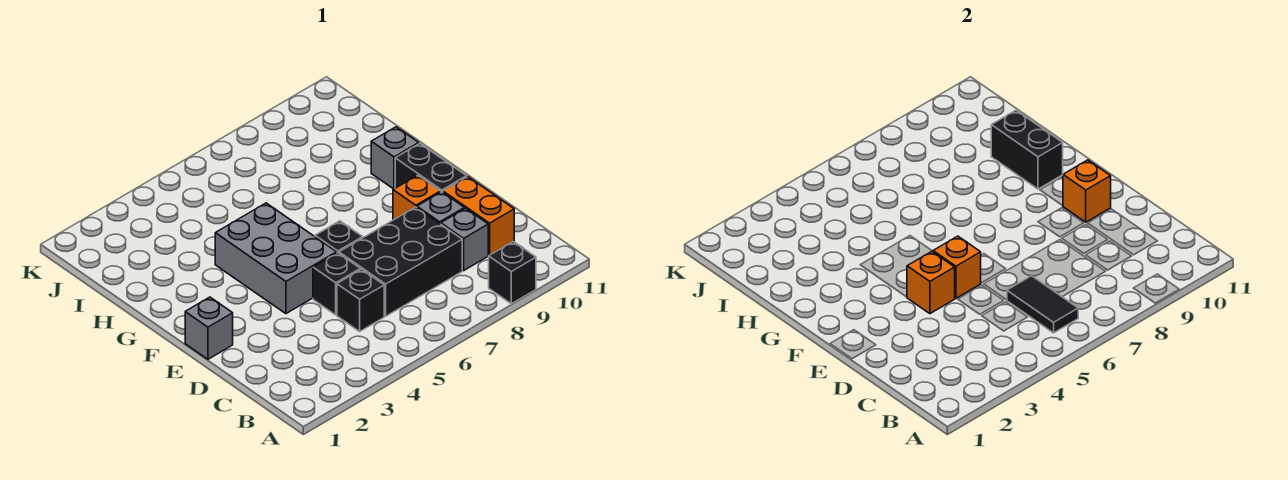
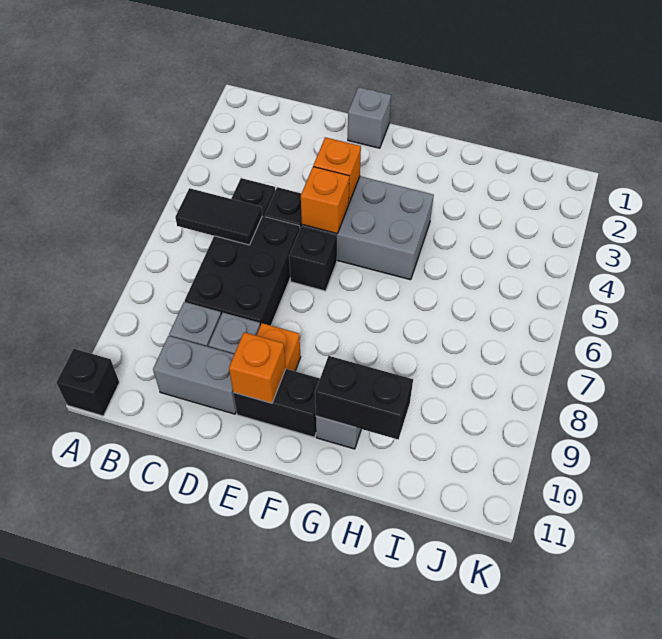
black brick A9 level 1 -> black brick A11 level 1
orange brick C10:D10 level 1 -> grey brick C10:D10 level 1

